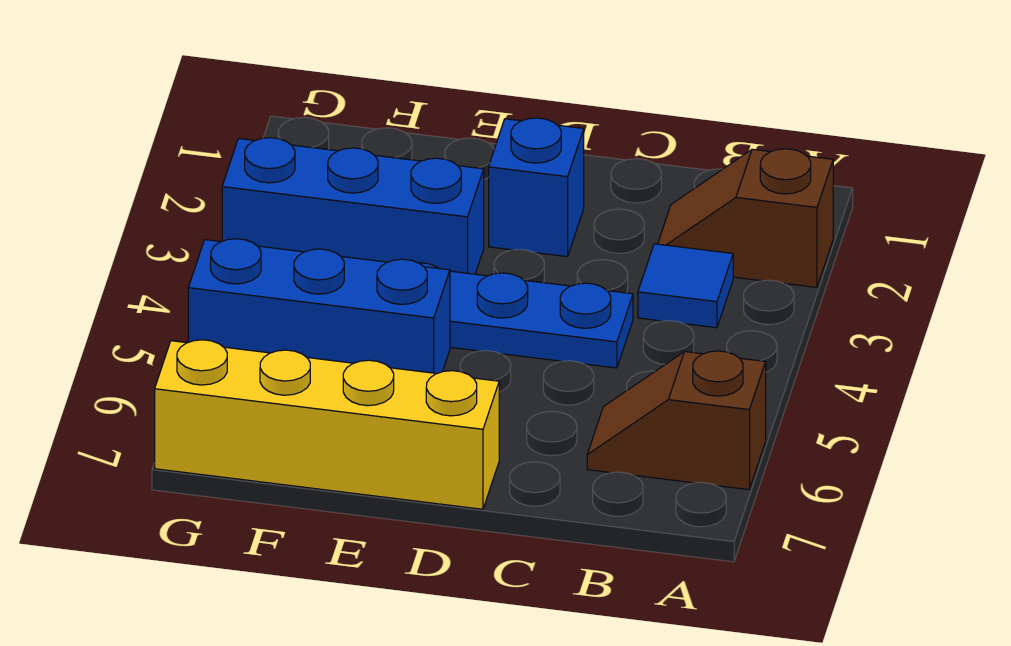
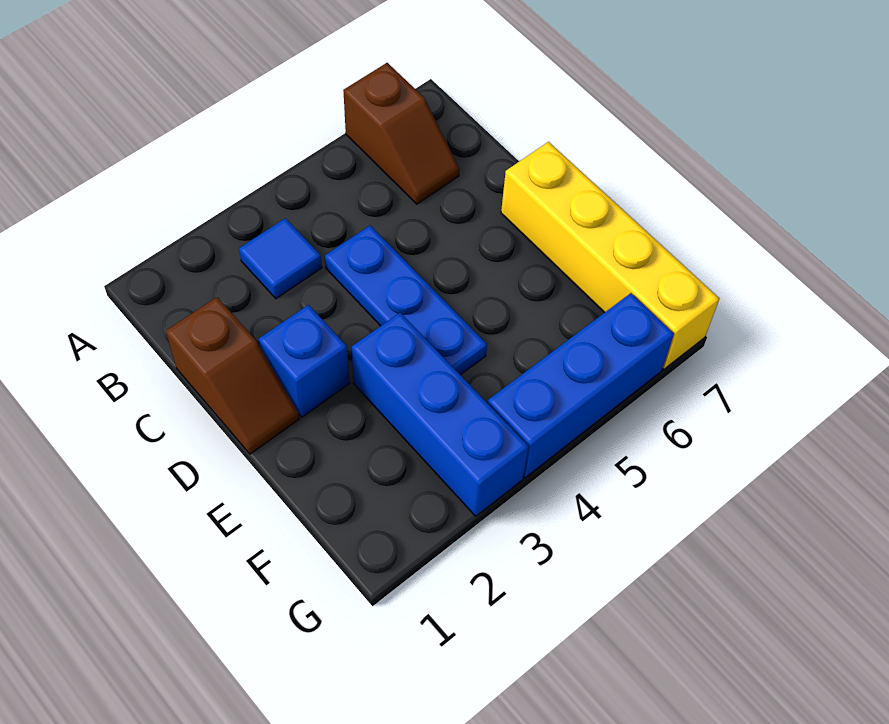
brown slope A2:B2 level 1 top A -> brown slope C1:D1 level 1 top C
blue brick E5:G5 level 1 -> blue brick G4:G6 level 1

